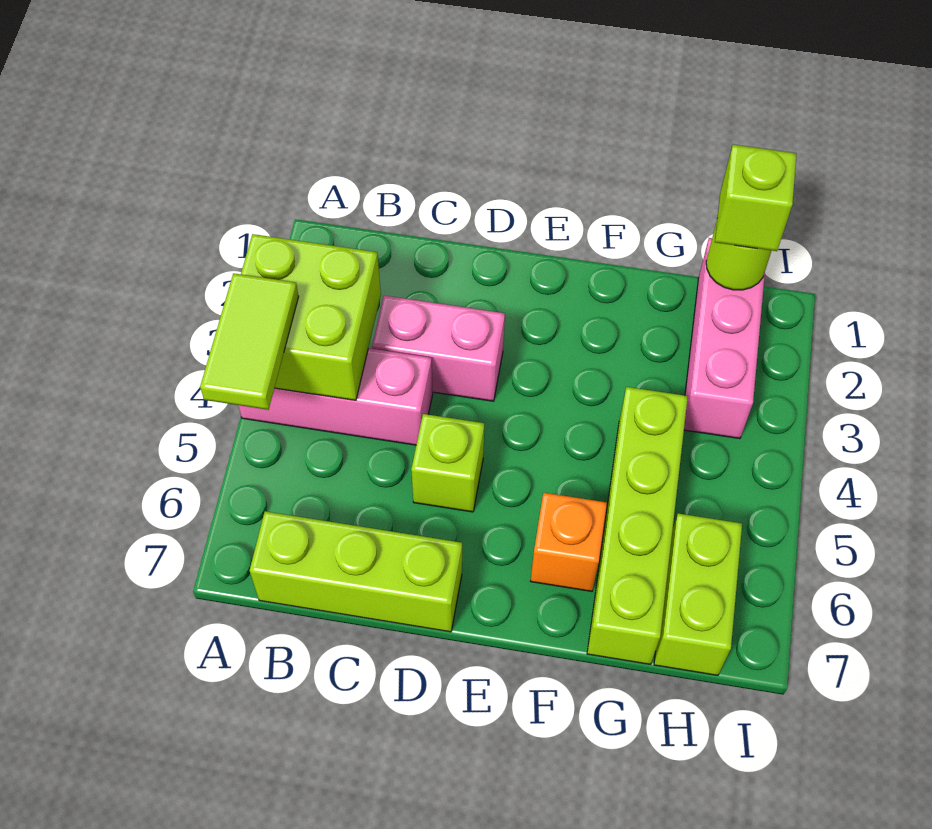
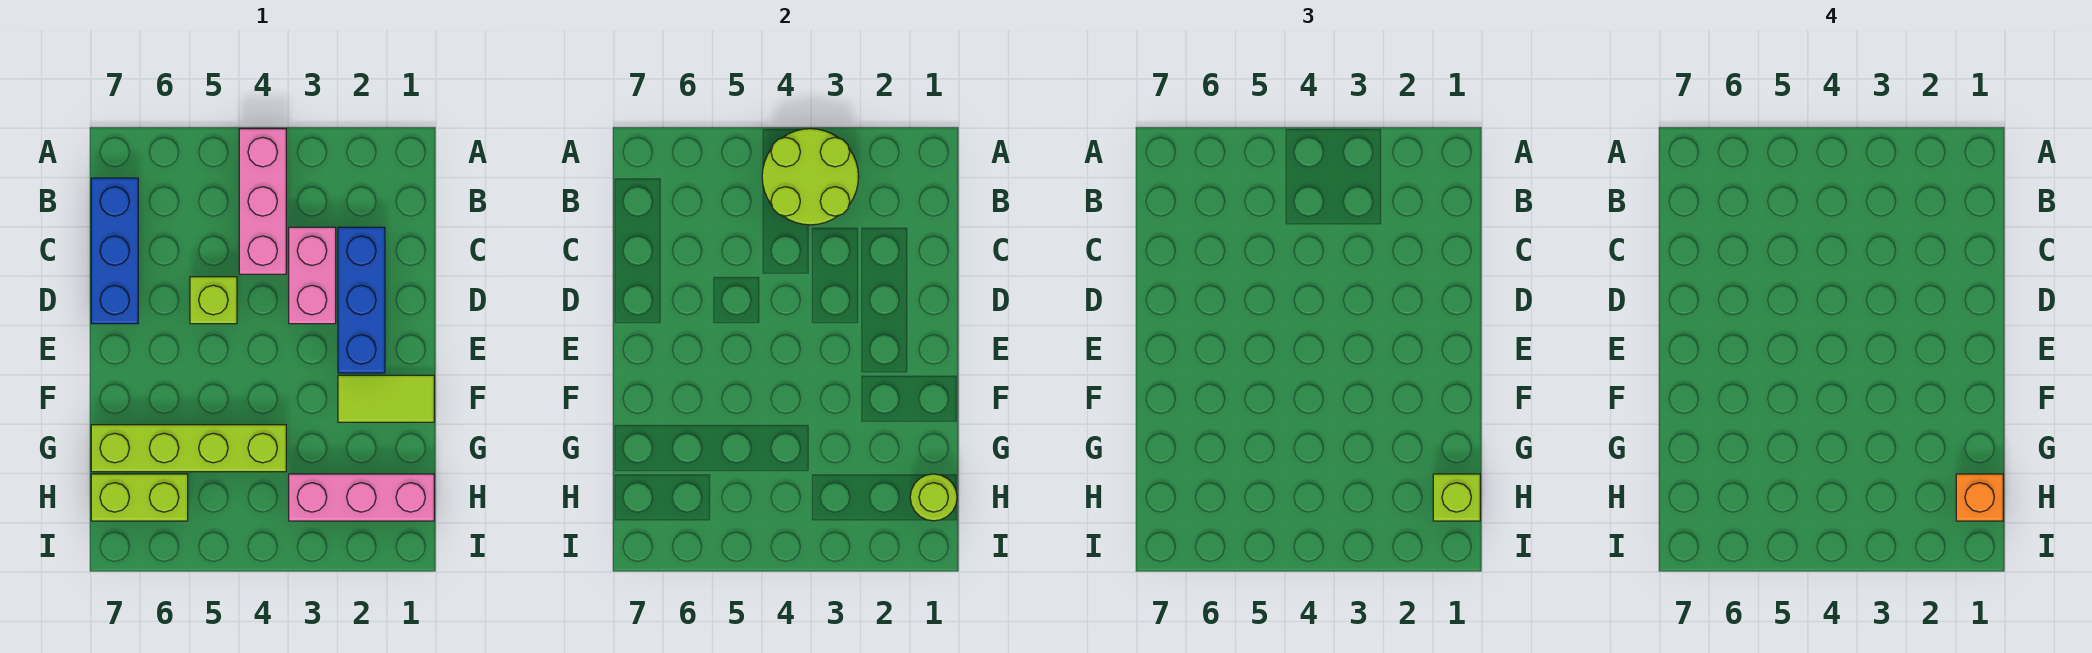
lime brick A3:B4 level 2 -> lime round brick A3:B4 level 2
lime tile A4:A5 level 3 -> lime tile F1:F2 level 1
lime brick B7:D7 level 1 -> blue brick B7:D7 level 1
none -> blue brick C2:E2 level 1
orange brick F6 level 1 -> orange brick H1 level 4

